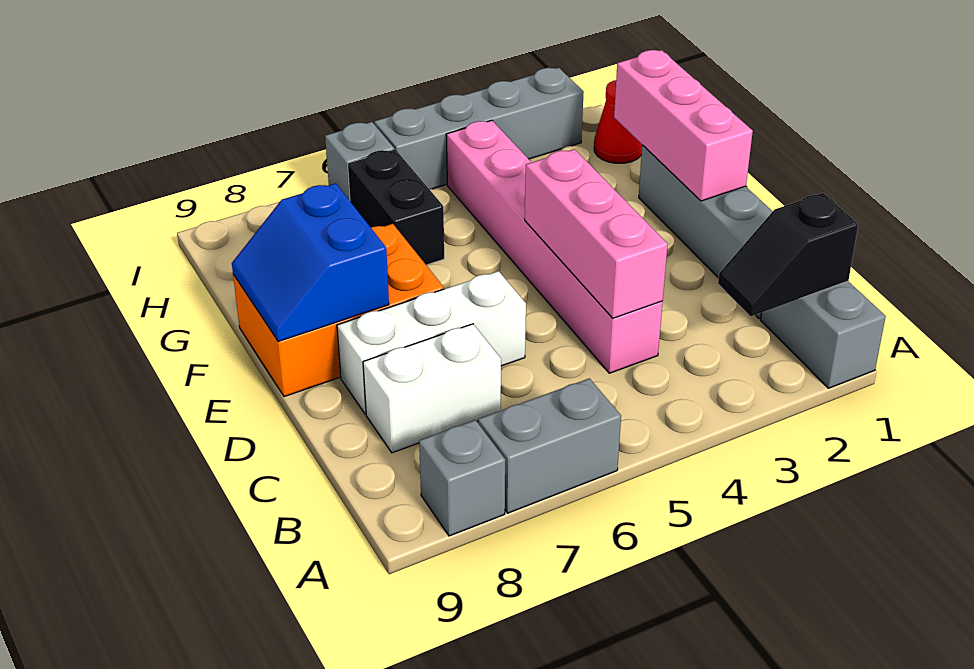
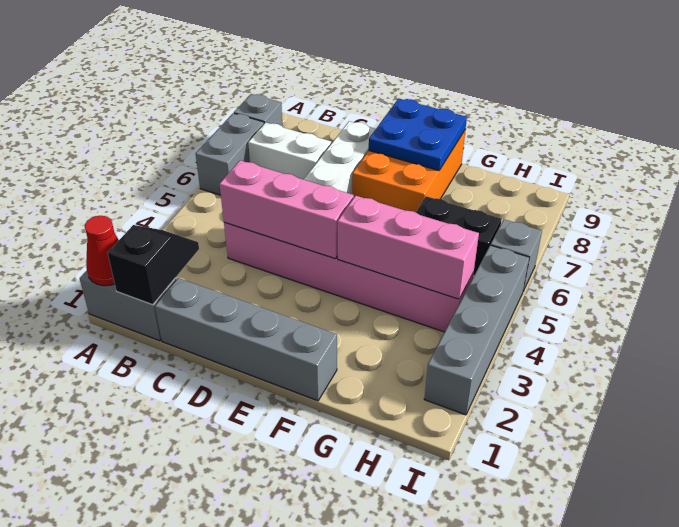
white brick C7:C8 level 1 -> white brick B7:C7 level 1
pink brick E1:G1 level 2 -> pink brick F4:H4 level 2
blue slope E8:F9 level 2 top 8 -> blue plate E8:F9 level 2
red cone H1 level 1 -> red cone A1 level 2

